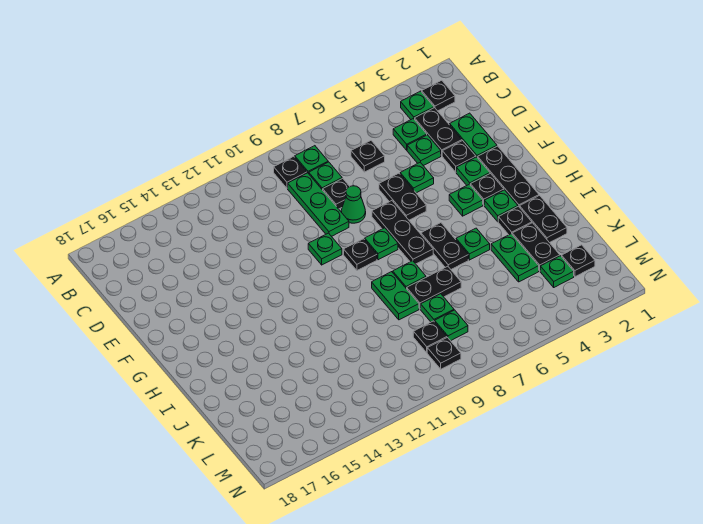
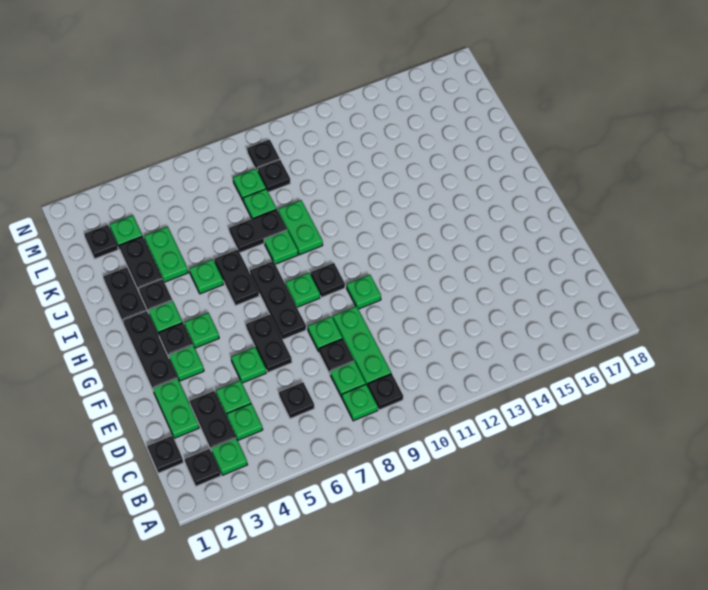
black plate E3 level 1 -> black plate C1 level 1
green cone E8 level 1 -> green plate E8 level 1

